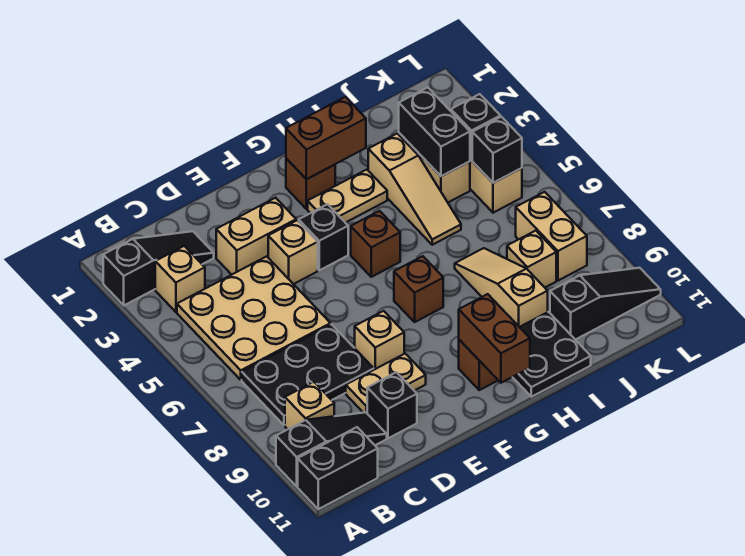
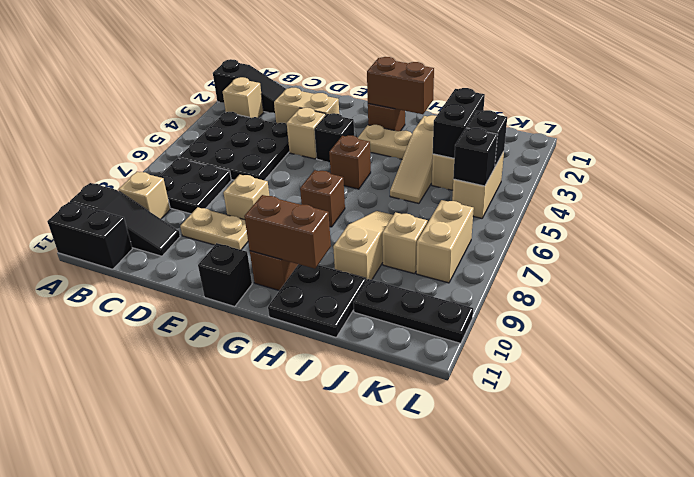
tan plate B4:D6 level 1 -> black plate B4:D6 level 1
black plate B7:D8 level 1 -> black plate B7:C8 level 1
black brick D10 level 1 -> black brick F11 level 1
brown brick G10:G11 level 2 -> brown brick G10:H10 level 2
black slope J10:L10 level 1 top J -> black plate J10:L10 level 1

